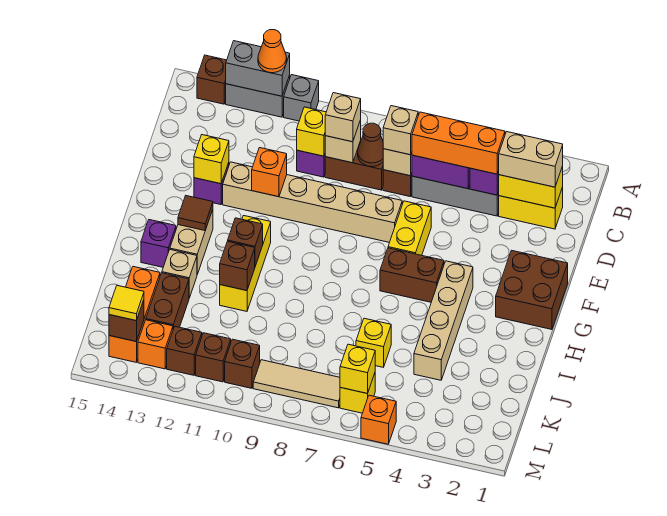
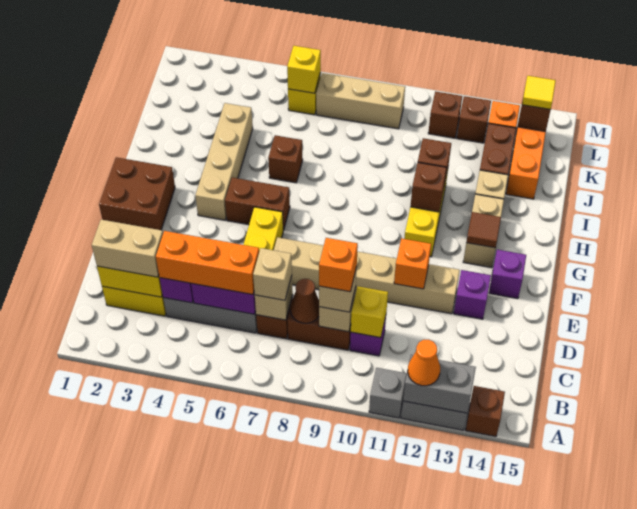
yellow brick E13 level 2 -> none
purple brick H14 level 1 -> purple brick F14 level 1
yellow brick J6 level 1 -> none
tan tile L7:L9 level 1 -> tan brick L7:L9 level 1
brown brick L10 level 1 -> brown brick I6 level 1
orange brick M5 level 1 -> orange brick C9 level 4

